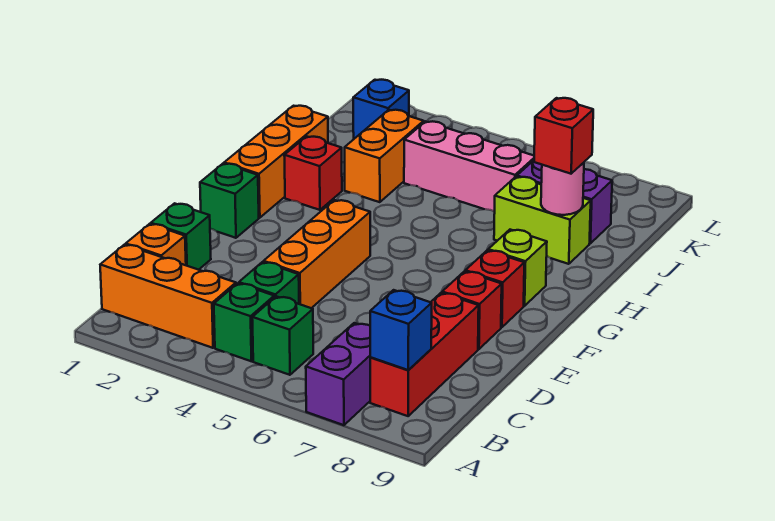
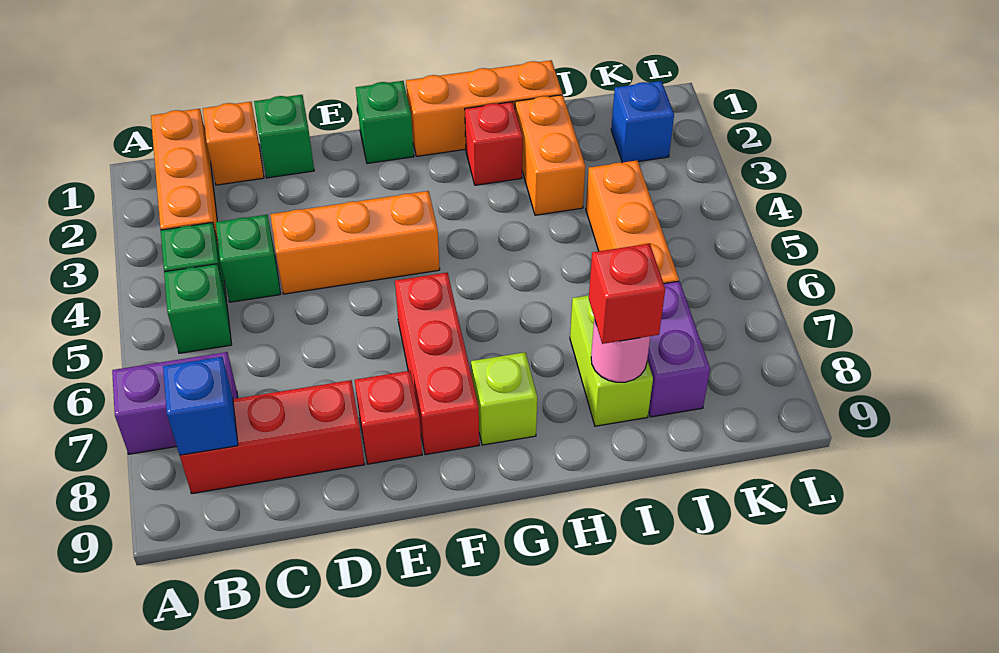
red brick F8 level 1 -> red brick F6:F8 level 1
orange brick I3:J3 level 1 -> orange brick I2:I3 level 1
pink brick J4:J6 level 1 -> orange brick J4:J6 level 1

